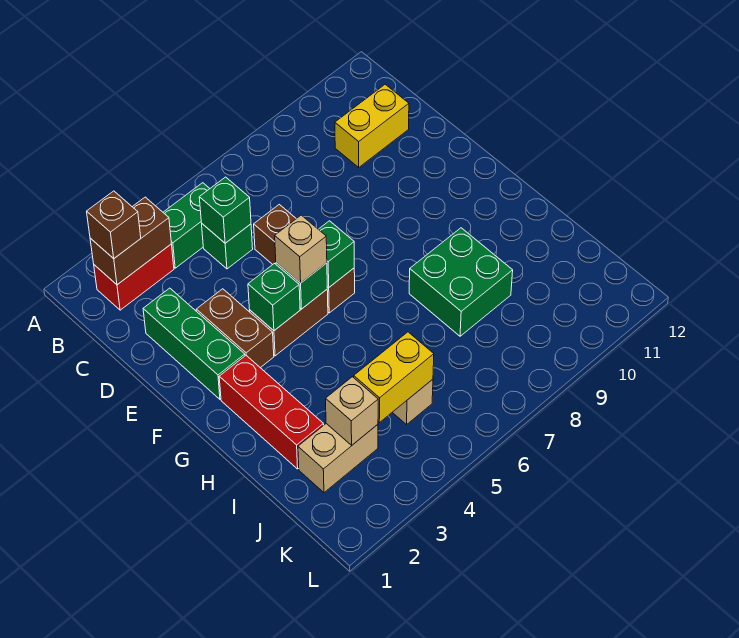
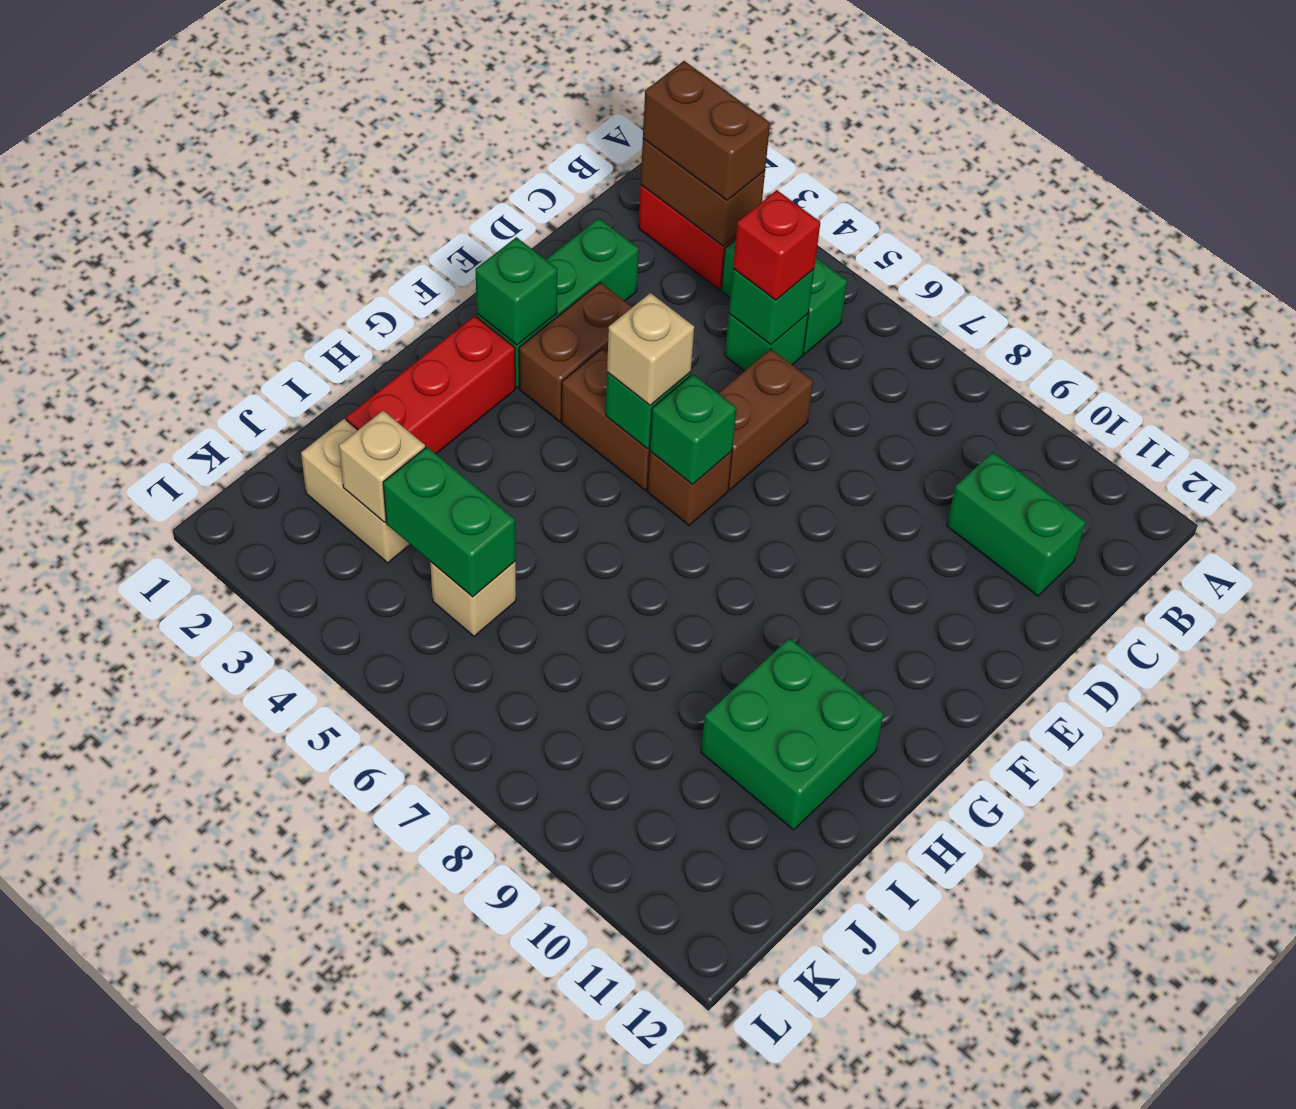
brown brick B2 level 3 -> brown brick B2:B3 level 3
none -> red brick C5 level 3
yellow brick C10:C11 level 1 -> green brick C10:C11 level 1
green brick F4 level 2 -> green brick F2 level 2
green brick H8:I9 level 1 -> green brick H10:I11 level 1
yellow brick J4:J5 level 2 -> green brick J4:J5 level 2

